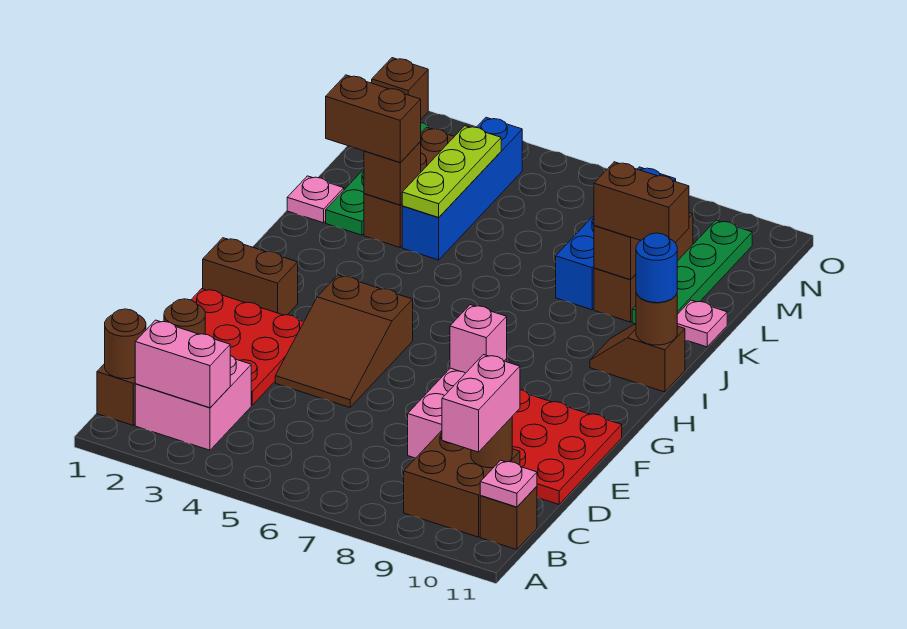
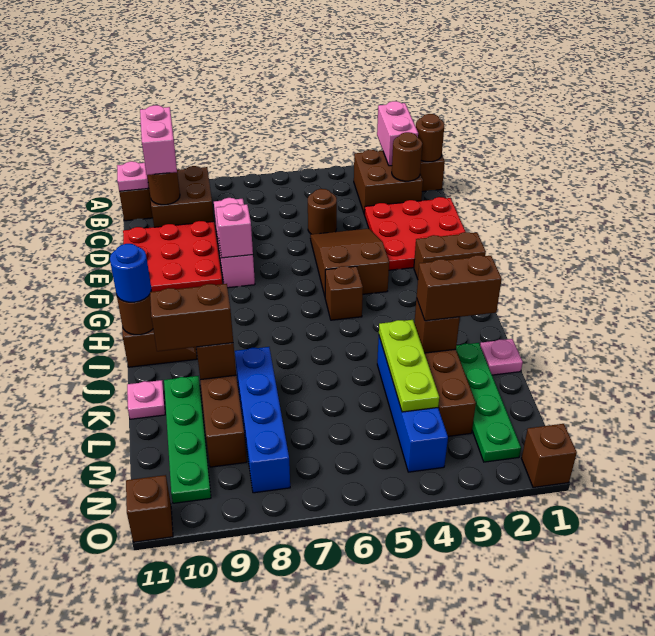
pink brick B2:C3 level 1 -> brown brick B2:C3 level 1
pink brick B2:B3 level 2 -> pink brick A2:B2 level 2
none -> brown round brick D5 level 1
none -> brown brick H5 level 1
none -> brown brick O11 level 1

